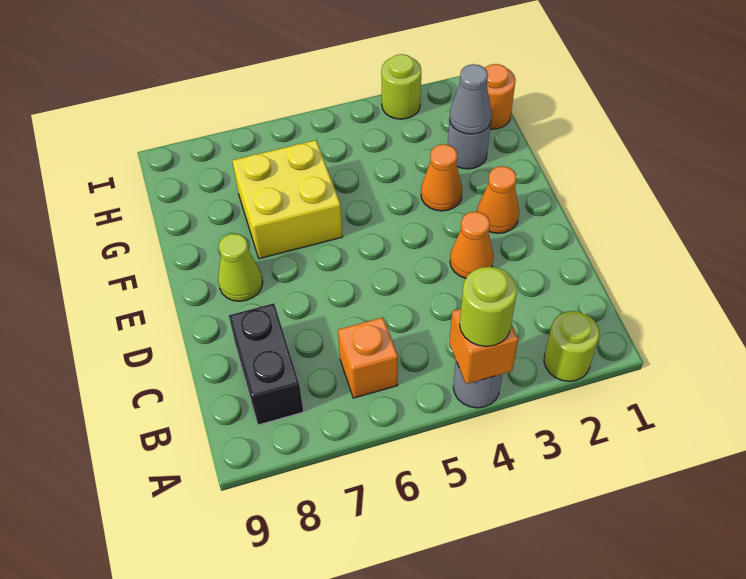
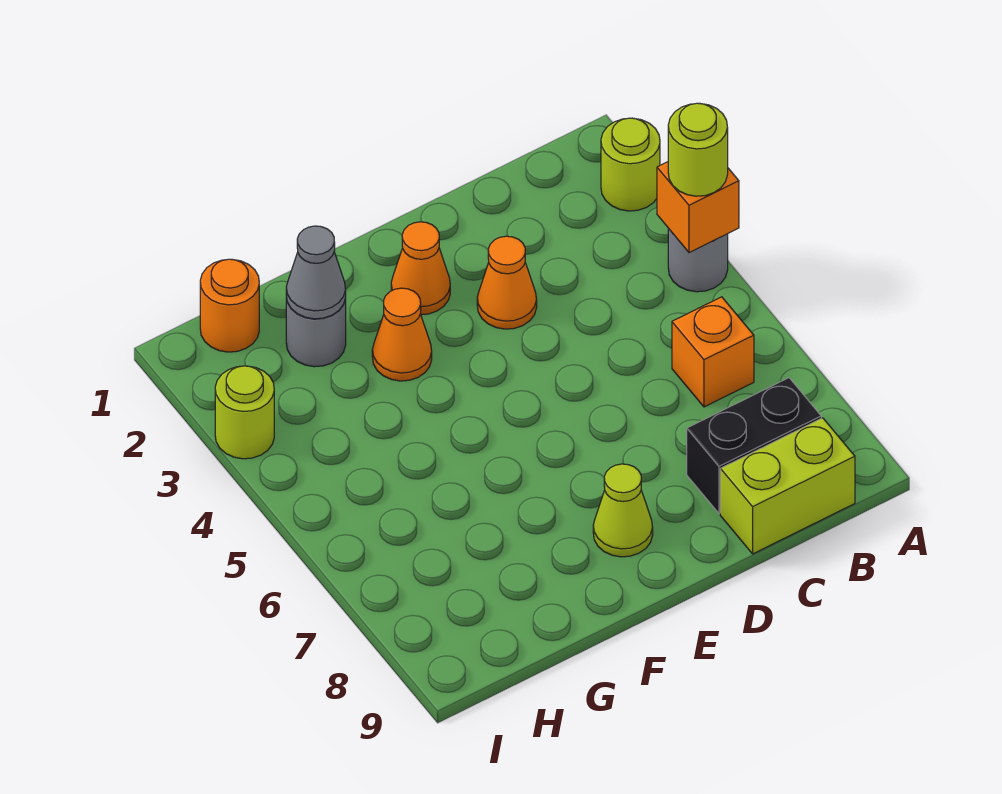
none -> lime brick B9:C9 level 1
yellow brick F6:G7 level 1 -> none

